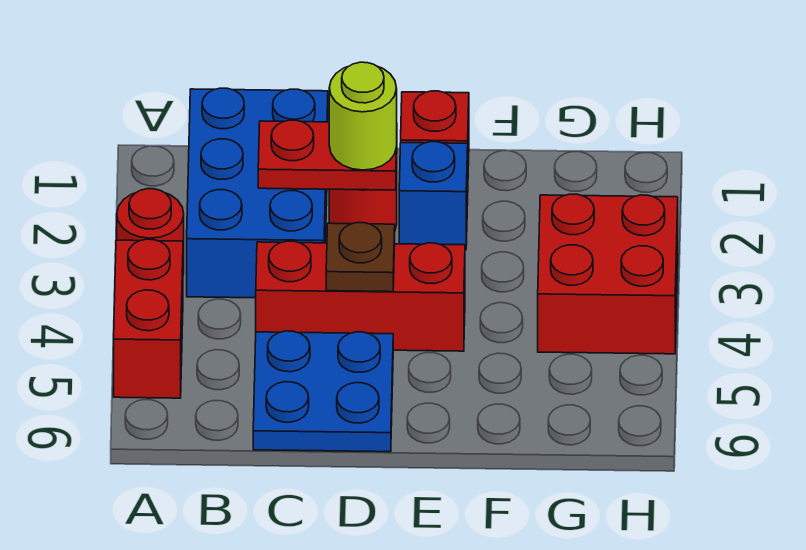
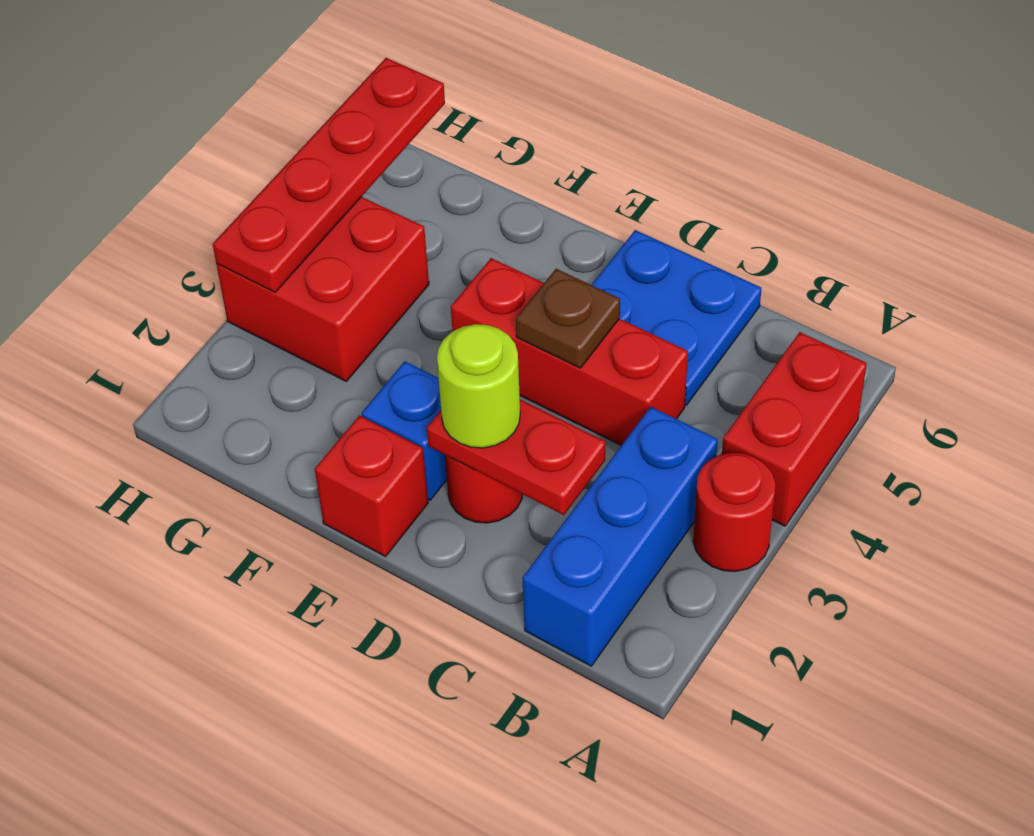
blue brick B1:C3 level 1 -> blue brick B1:B3 level 1
none -> red plate H3:H6 level 2

